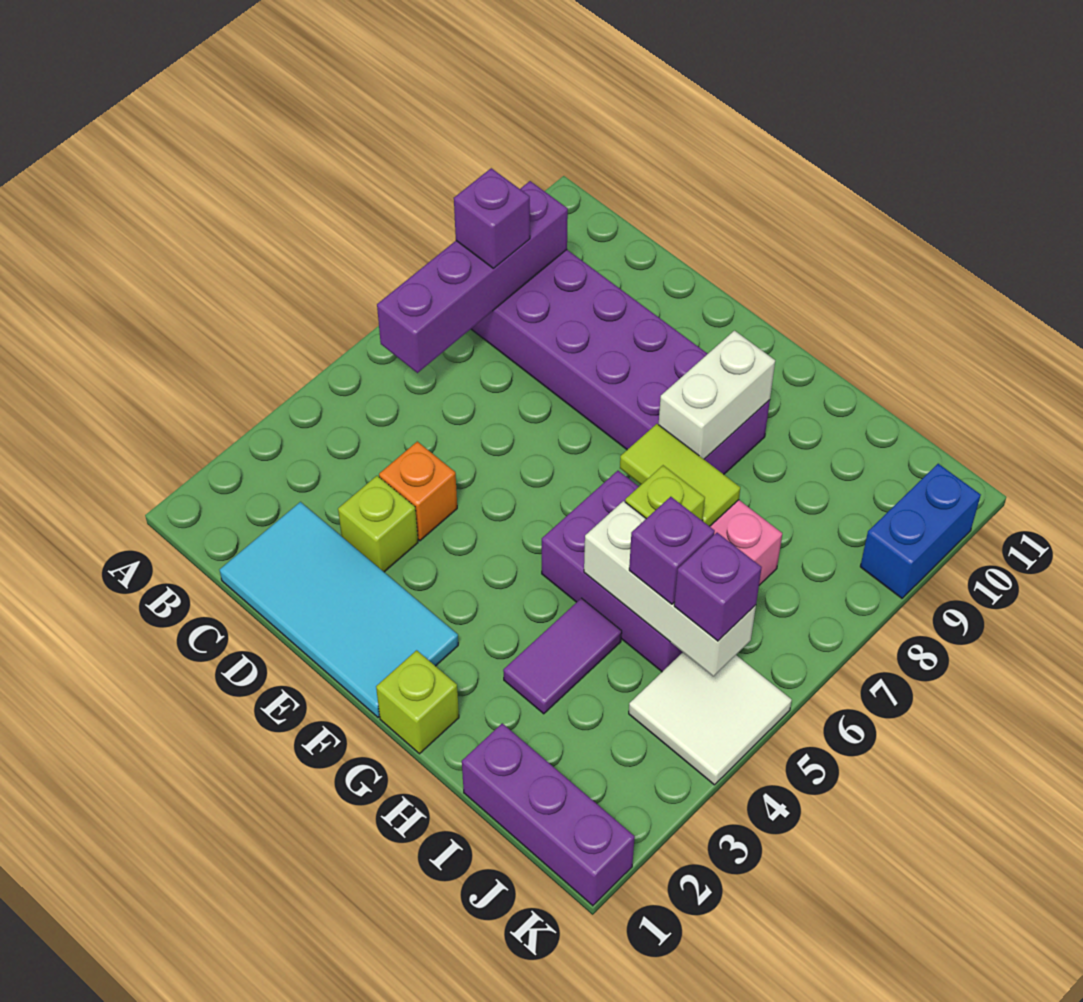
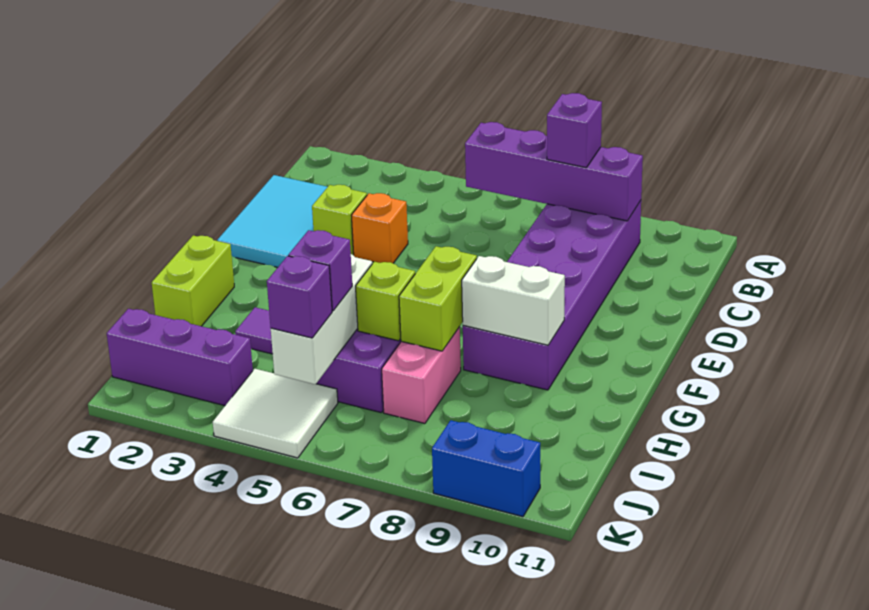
cyan tile C1:F2 level 1 -> cyan tile C1:E2 level 1
lime brick G1 level 1 -> lime brick G1:H1 level 1
lime tile G7:H7 level 2 -> lime brick G7:H7 level 2
purple brick I1:K1 level 1 -> purple brick J1:J3 level 1

